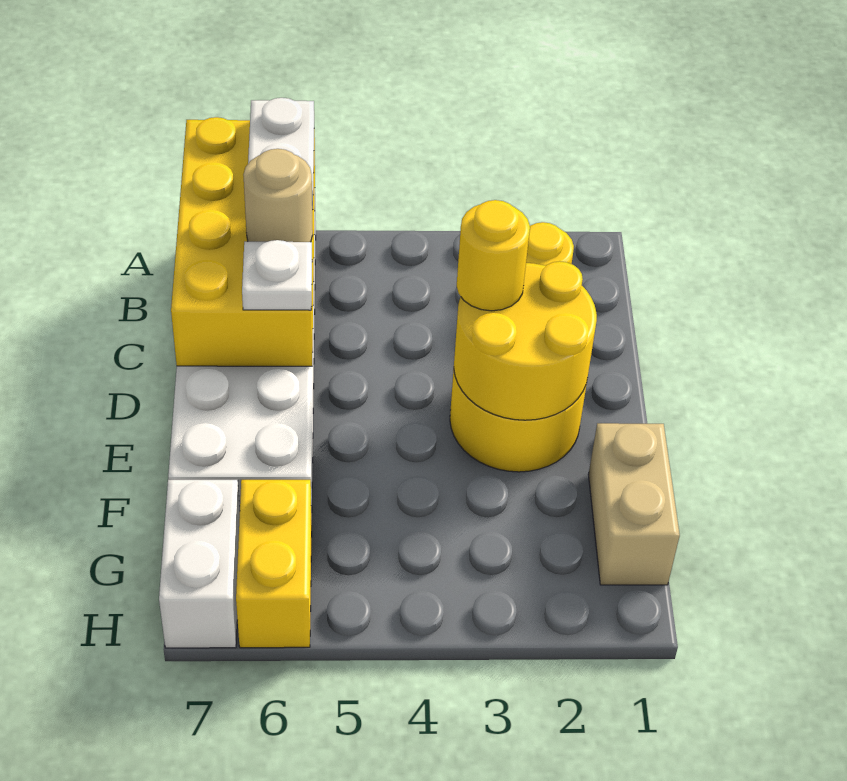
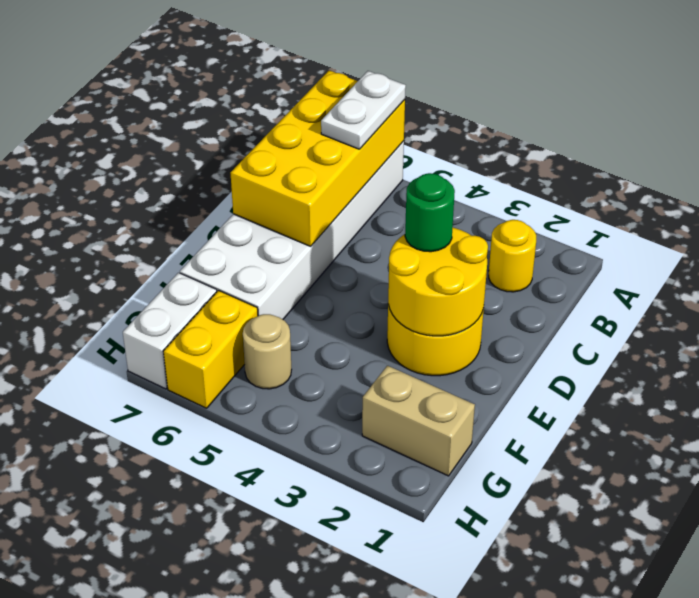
tan round brick C6 level 3 -> tan round brick G5 level 1
yellow round brick D3 level 3 -> green round brick D3 level 3
white plate D6 level 3 -> none
tan brick F1:G1 level 1 -> tan brick G1:G2 level 1

